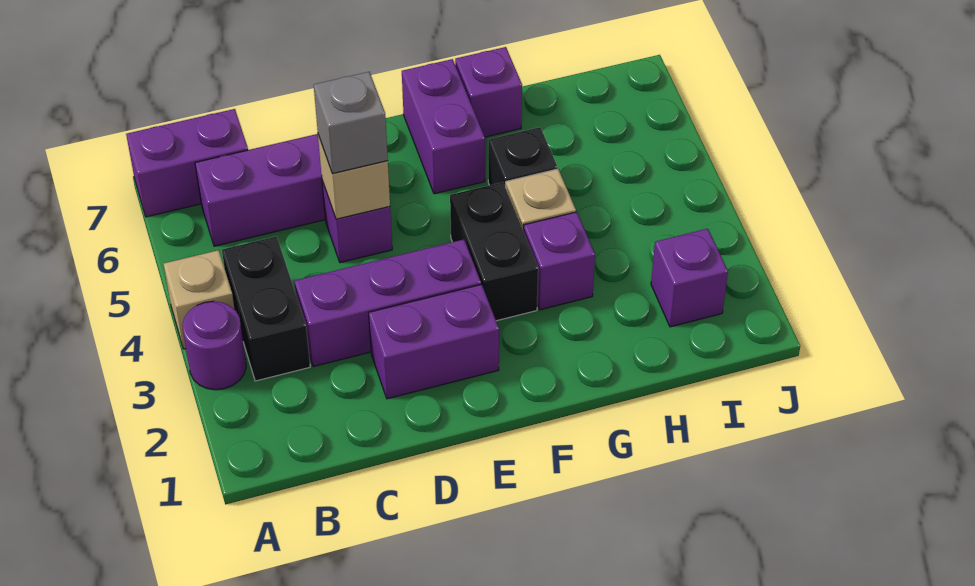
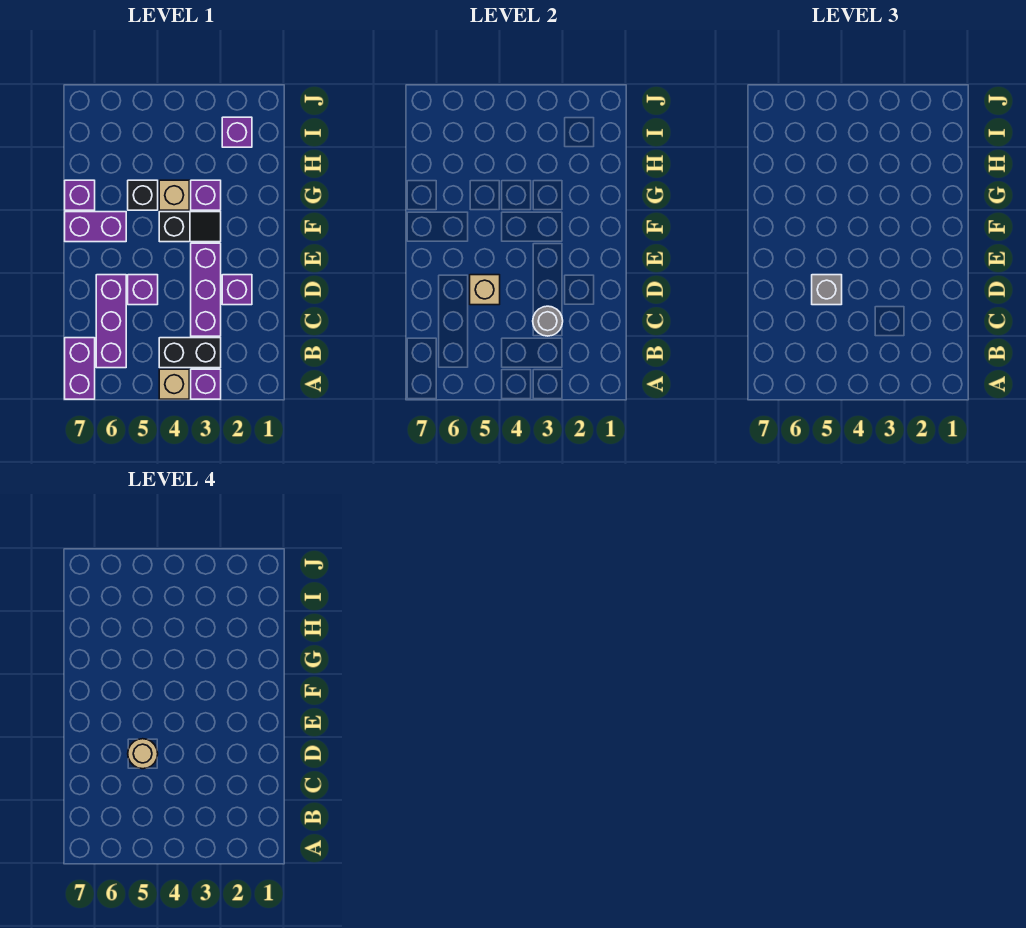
purple round brick A3 level 1 -> purple brick A3 level 1
none -> grey round brick C3 level 2
purple brick D2:E2 level 1 -> purple brick D2 level 1
none -> tan round brick D5 level 4
black brick F3:F4 level 1 -> black slope F3:F4 level 1 top 4

